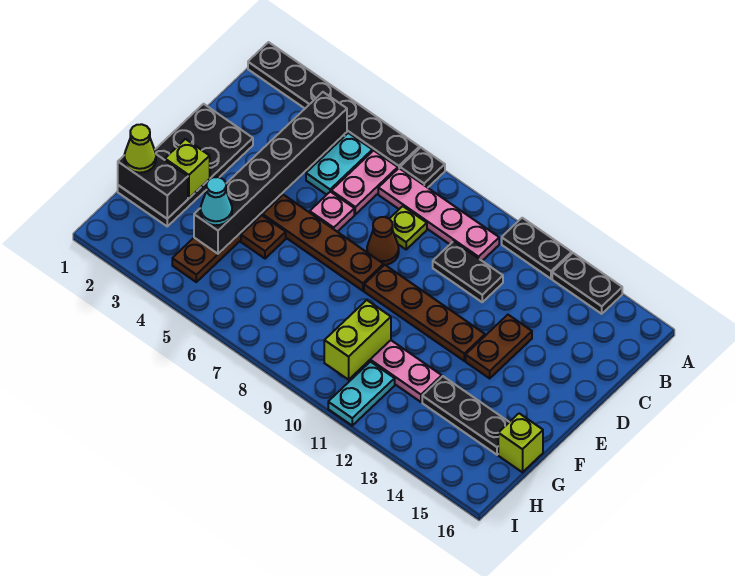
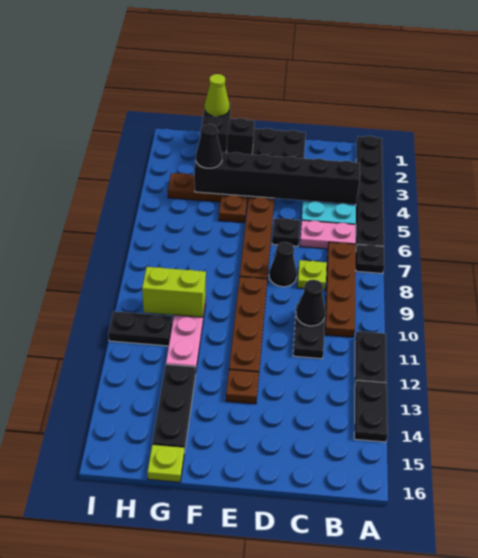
pink plate B7:B10 level 1 -> brown plate B7:B10 level 1
none -> black cone C10 level 2
pink plate D6 level 1 -> black plate D6 level 1
brown cone D8 level 1 -> black cone D8 level 1
brown plate D13:E13 level 1 -> brown plate E13 level 1
lime brick F2 level 2 -> black brick F2 level 2
cyan cone G4 level 3 -> black cone G4 level 3
lime brick G16 level 1 -> lime plate G16 level 1
cyan plate H11:I11 level 1 -> black plate H11:I11 level 1

